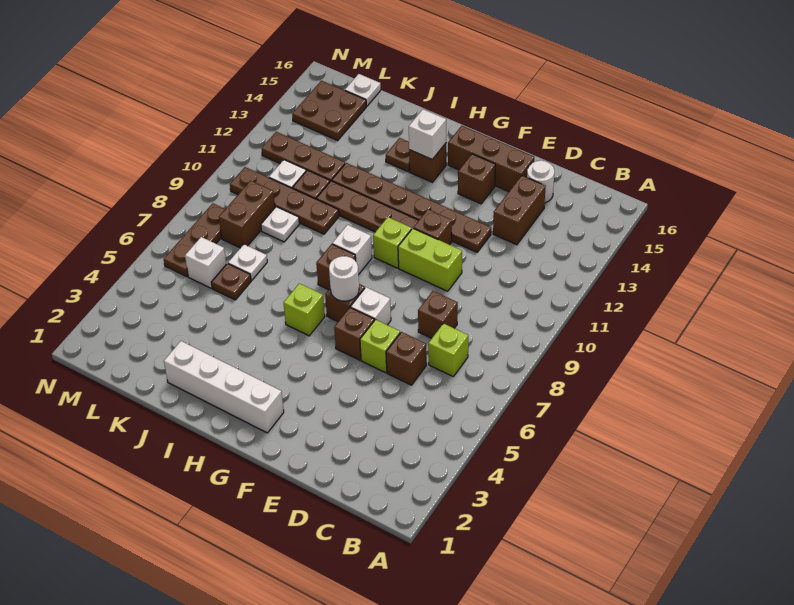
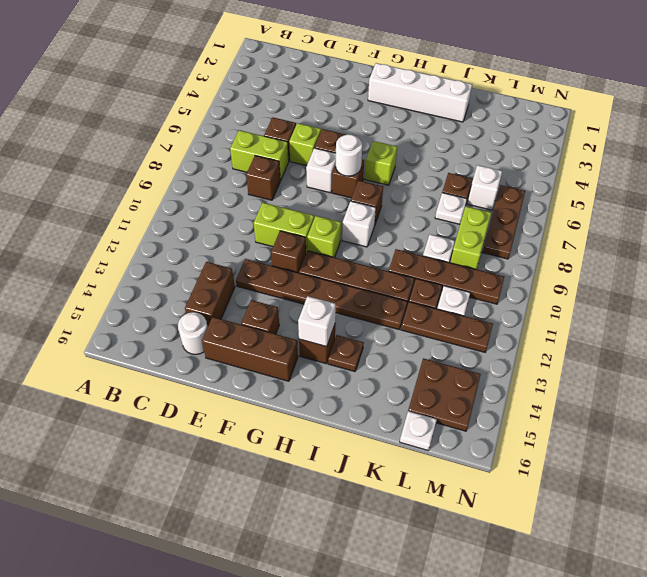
lime brick C7 level 1 -> lime brick C7:D7 level 1
brown brick L8:L9 level 1 -> lime brick L8:L9 level 1

